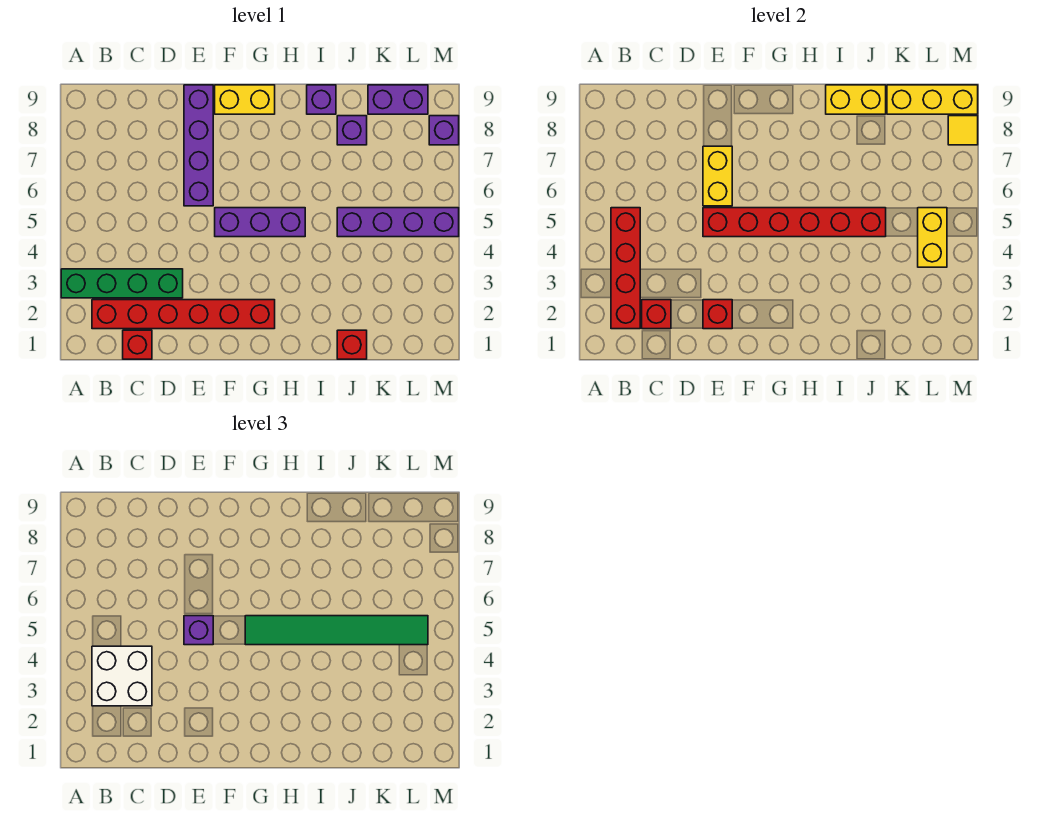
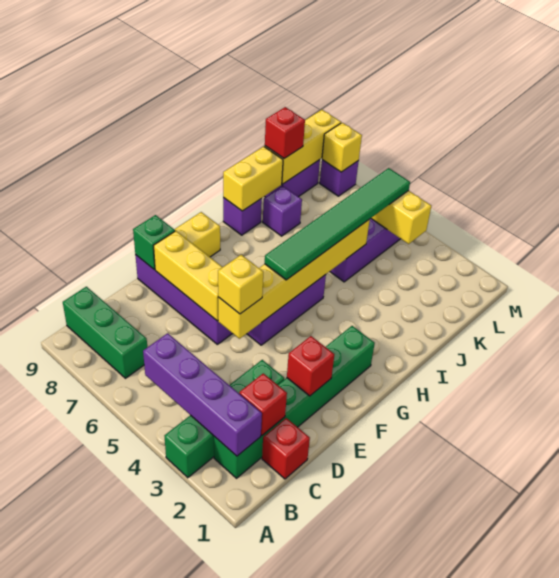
red brick B2:G2 level 1 -> green brick B2:G2 level 1
red brick B2:B5 level 2 -> purple brick B2:B5 level 2
white brick B3:C4 level 3 -> none
none -> green brick B7:B9 level 1
red brick E5:J5 level 2 -> yellow brick E5:J5 level 2
purple brick E5 level 3 -> yellow brick E5 level 3
yellow brick E6:E7 level 2 -> yellow brick E6:E8 level 2
none -> green brick E9 level 2
red brick J1 level 1 -> red brick K9 level 3
yellow tile M8 level 2 -> yellow brick M8 level 2

